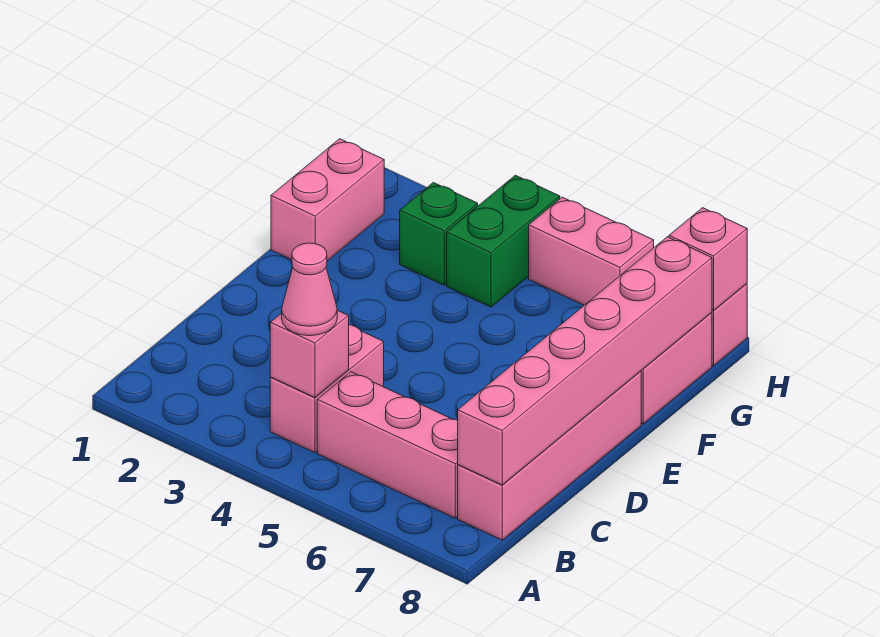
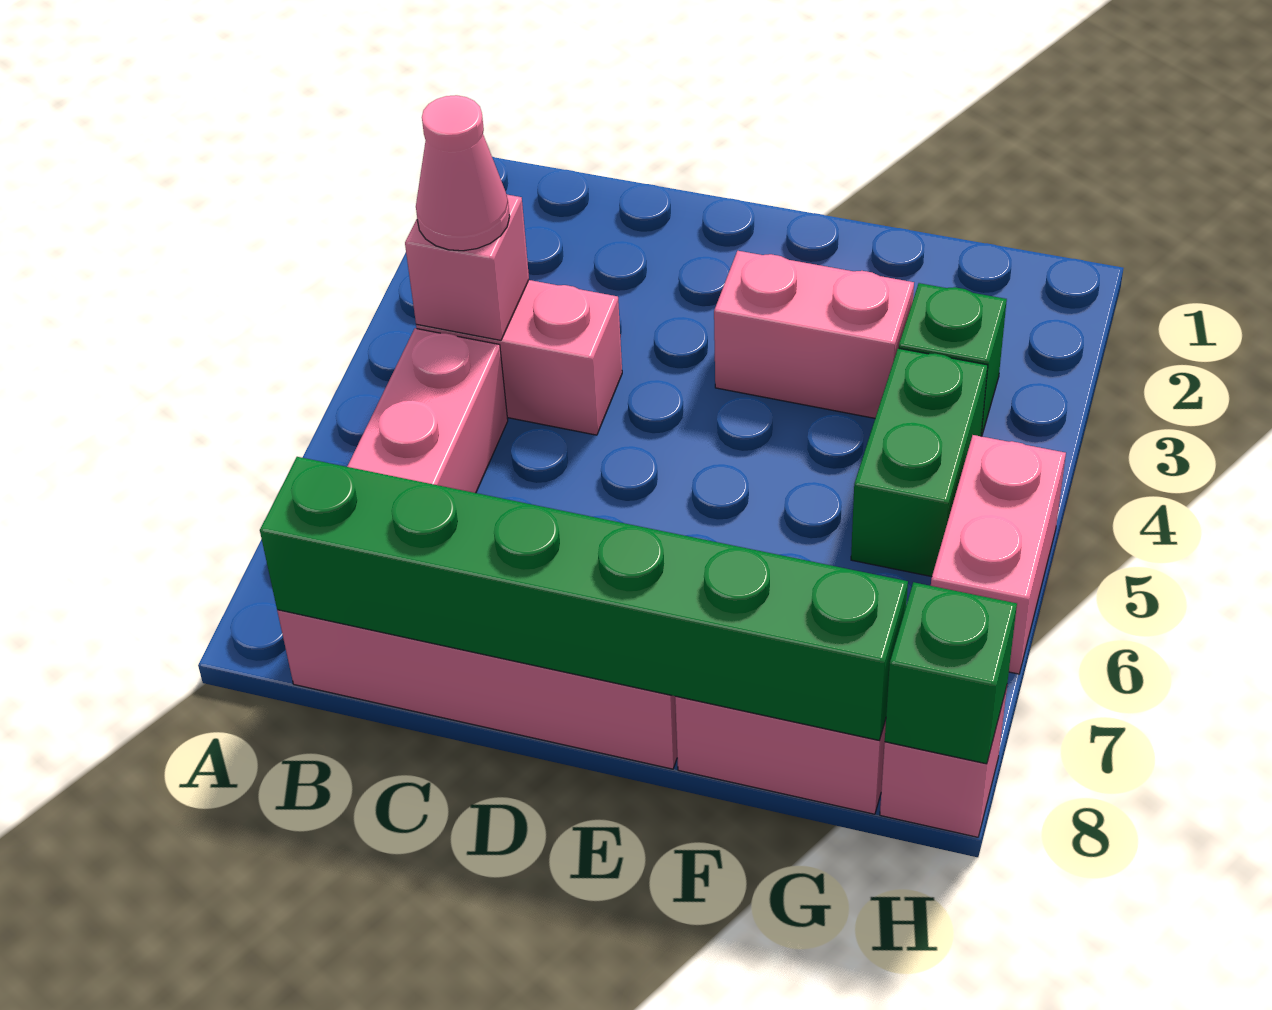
pink brick B8:G8 level 2 -> green brick B8:G8 level 2
pink brick F1:G1 level 1 -> pink brick E3:F3 level 1
green brick G4:H4 level 1 -> green brick G4:G5 level 1
pink brick H8 level 2 -> green brick H8 level 2

